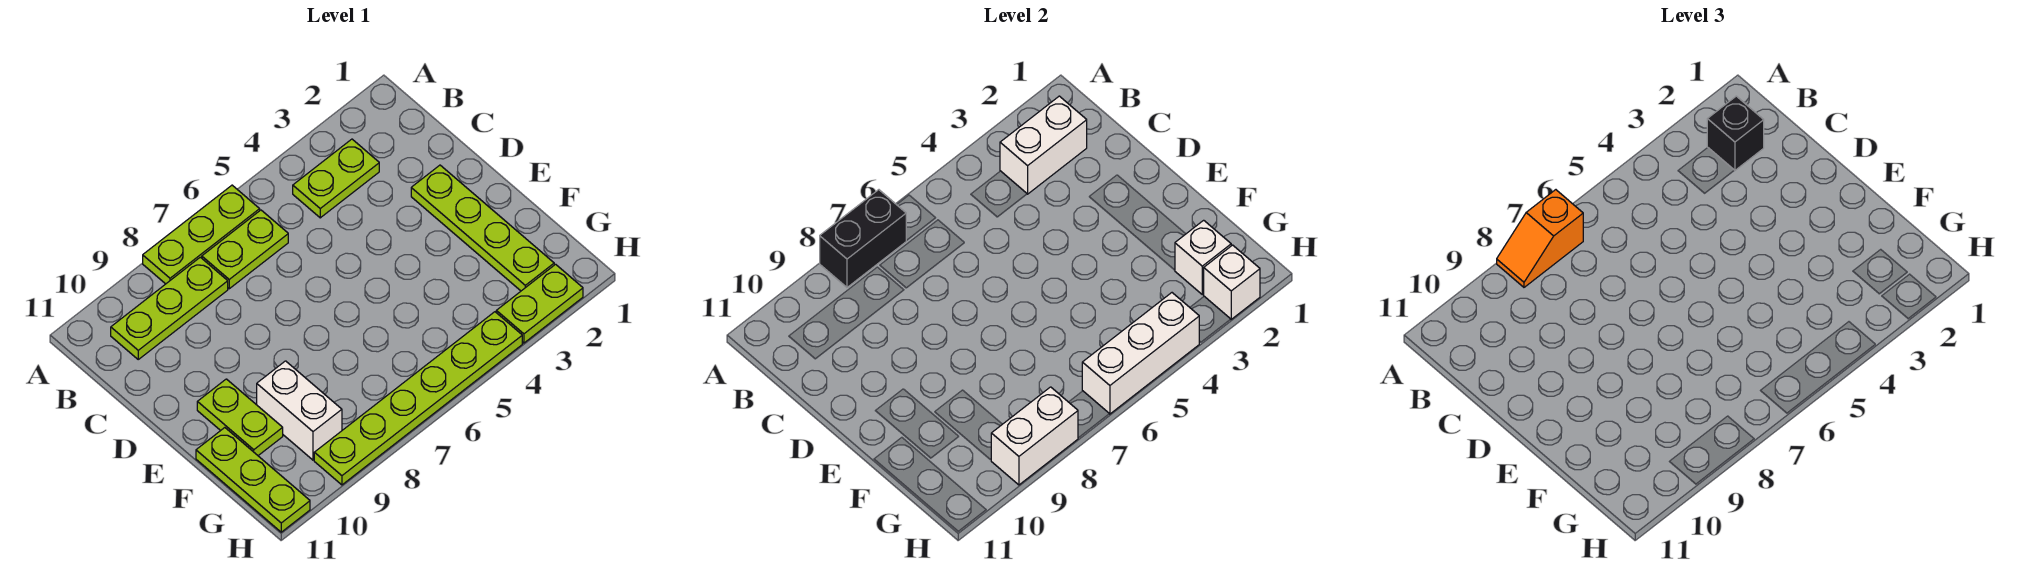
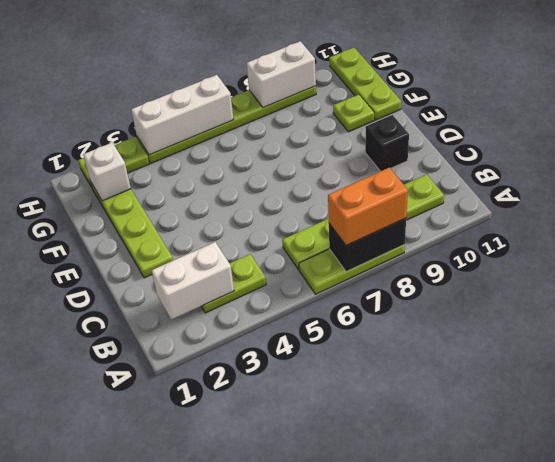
orange slope A7:A8 level 3 top 7 -> orange brick A7:A8 level 3
black brick B2 level 3 -> black brick D10 level 1
lime plate E10:F10 level 1 -> lime plate F10 level 1
white brick F9:G9 level 1 -> none
white brick H2 level 2 -> none

